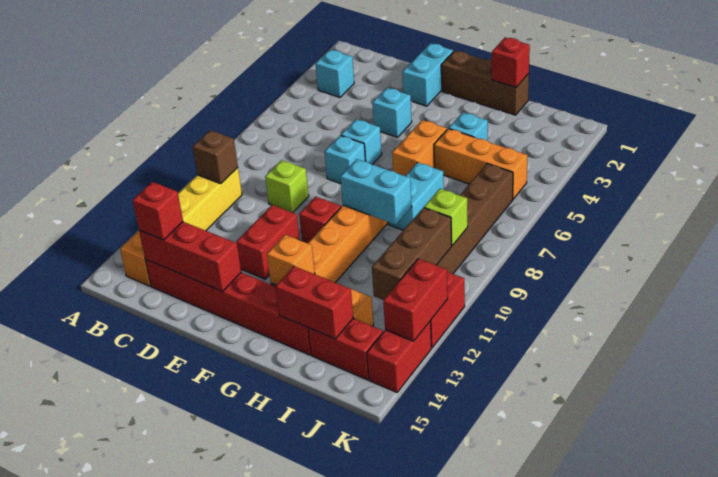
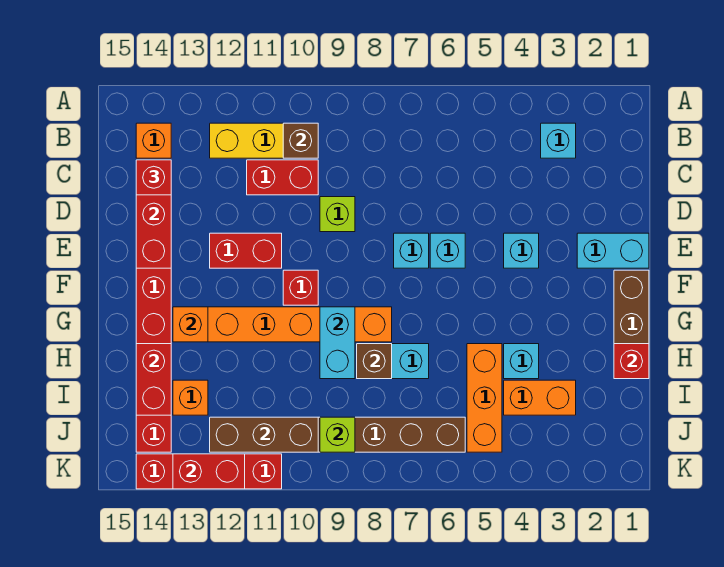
none -> red brick C10:C11 level 1
orange brick G5:G6 level 1 -> orange brick I3:I4 level 1
none -> brown brick H8 level 2

